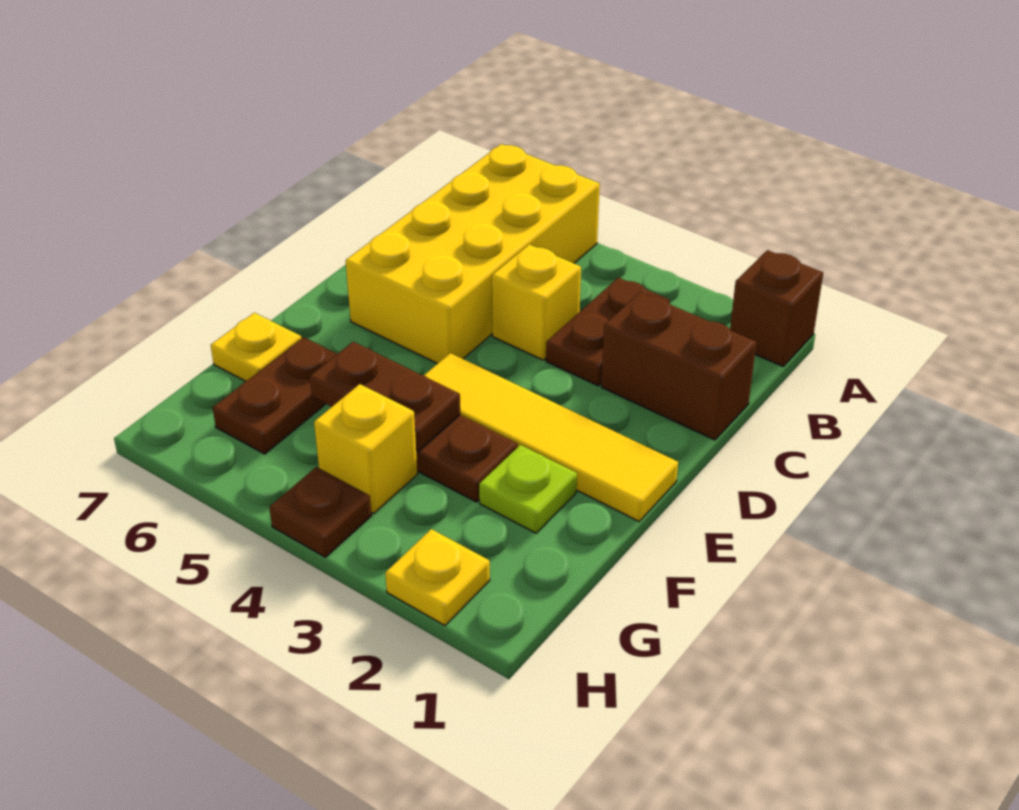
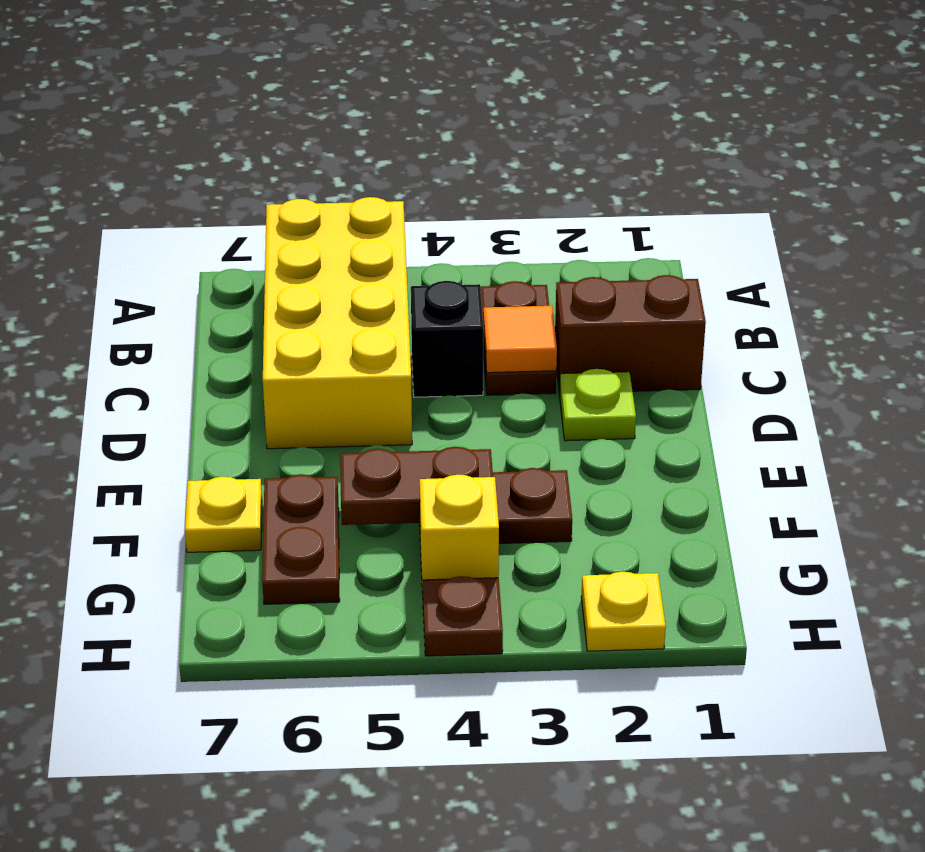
brown brick A1 level 1 -> none
none -> orange tile C3 level 2
yellow brick C4 level 1 -> black brick C4 level 1
yellow tile E1:E4 level 1 -> none
lime plate F2 level 1 -> lime plate D2 level 1

